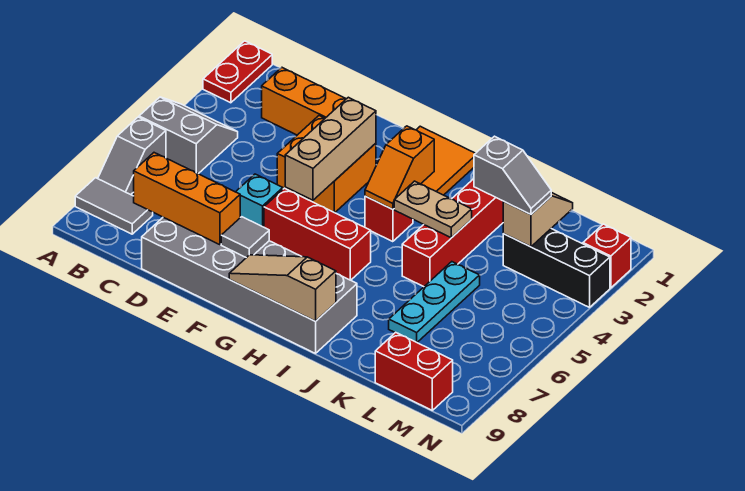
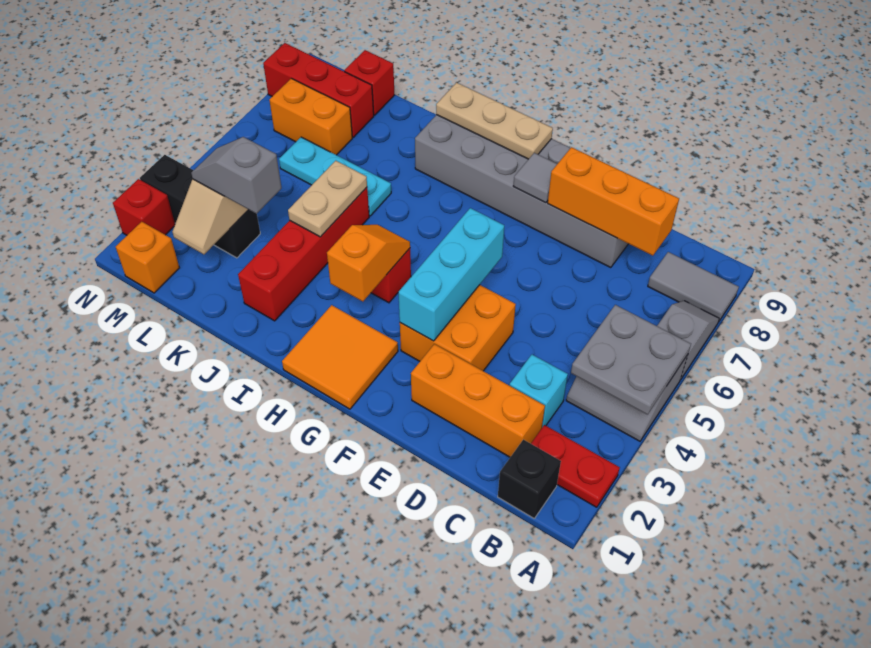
red plate A1:A2 level 1 -> red plate A2:B2 level 1
none -> grey plate A4:B5 level 2
none -> black brick B1 level 1
cyan brick E6 level 1 -> cyan brick C3 level 1
tan brick F3:F5 level 2 -> cyan brick F3:F5 level 2
red brick F6:H6 level 1 -> red brick L8:N8 level 1
tan slope G9:I9 level 2 top I -> tan plate G9:I9 level 2
tan plate I4:J4 level 2 -> tan plate J4:J5 level 2
cyan plate K5:K7 level 1 -> cyan plate J6:L6 level 1
none -> orange brick L7:M7 level 1
red brick L9:M9 level 1 -> red brick L9 level 1
none -> orange brick M1 level 1

